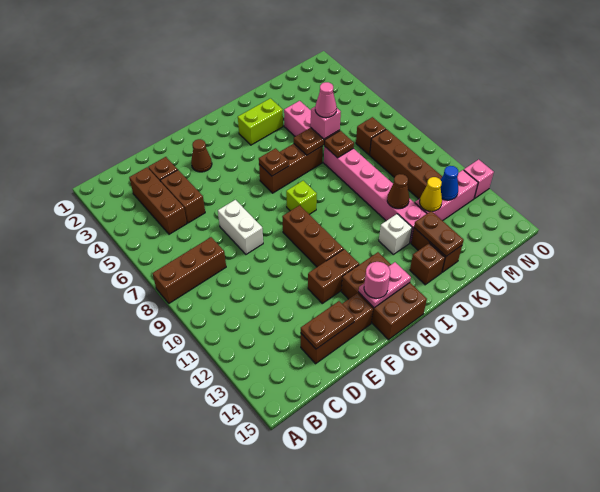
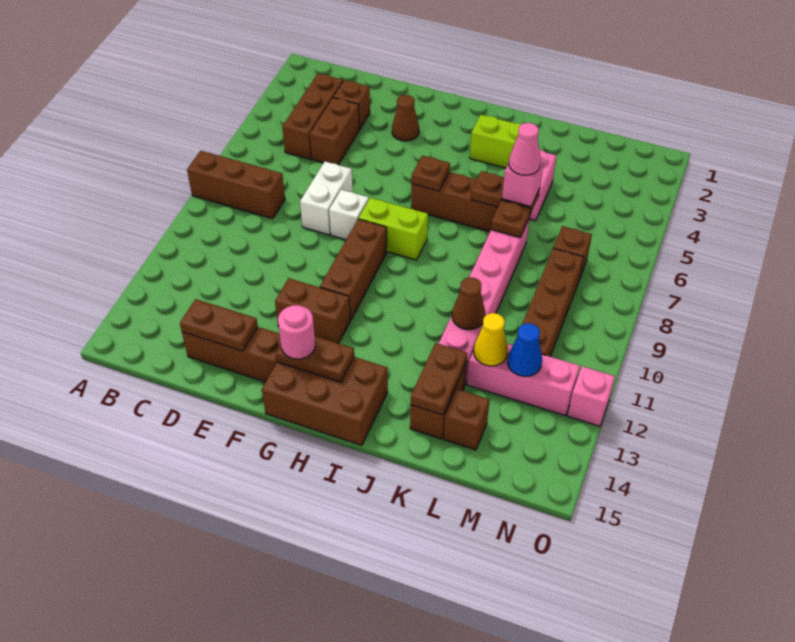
brown brick G13:H15 level 1 -> brown brick G14:I15 level 1
pink plate G14:H14 level 2 -> brown plate G14:H14 level 2
lime brick H8 level 1 -> lime brick G8:H8 level 1
white brick J12 level 1 -> white brick F8 level 1
brown brick J14 level 1 -> brown brick L14 level 1

